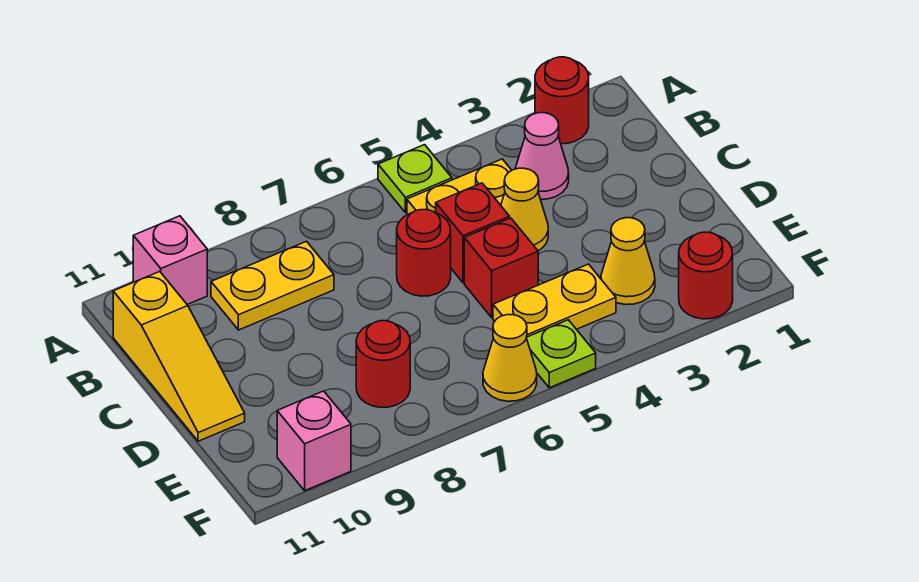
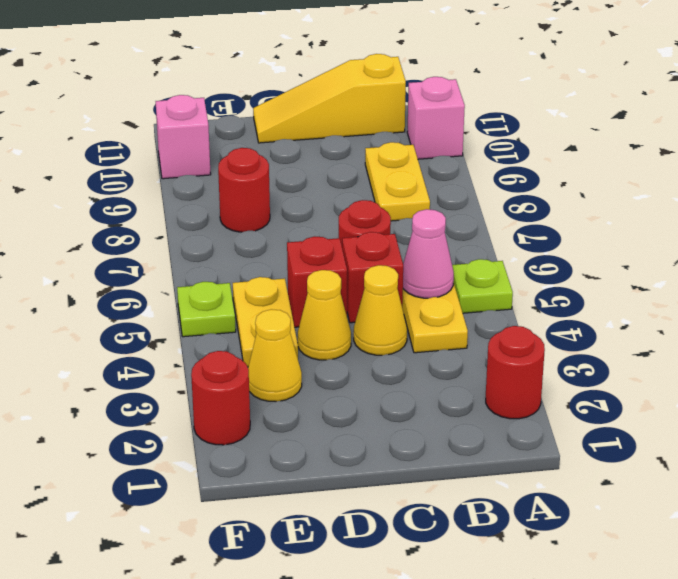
pink cone B3 level 1 -> pink cone B5 level 2
yellow cone F6 level 1 -> yellow cone D4 level 1

